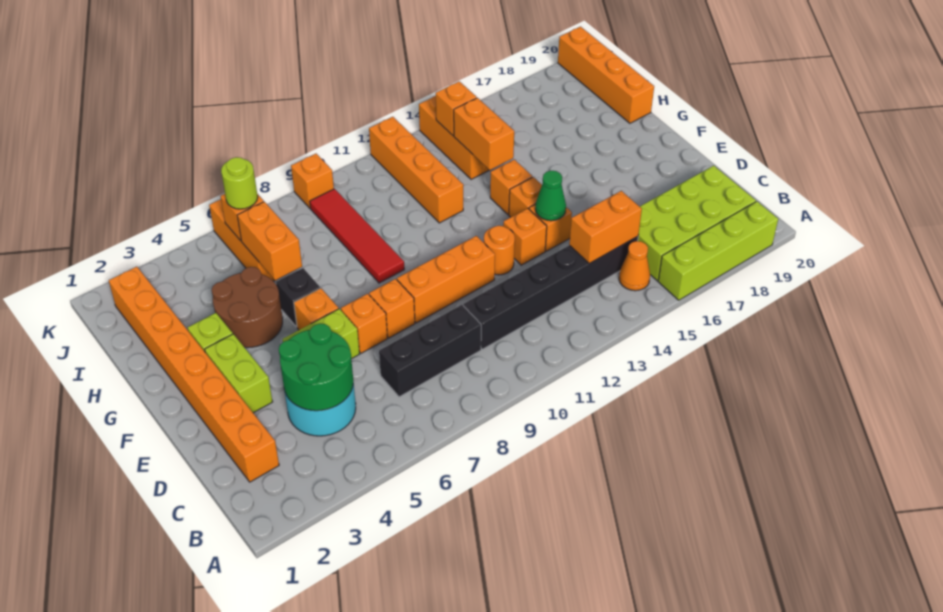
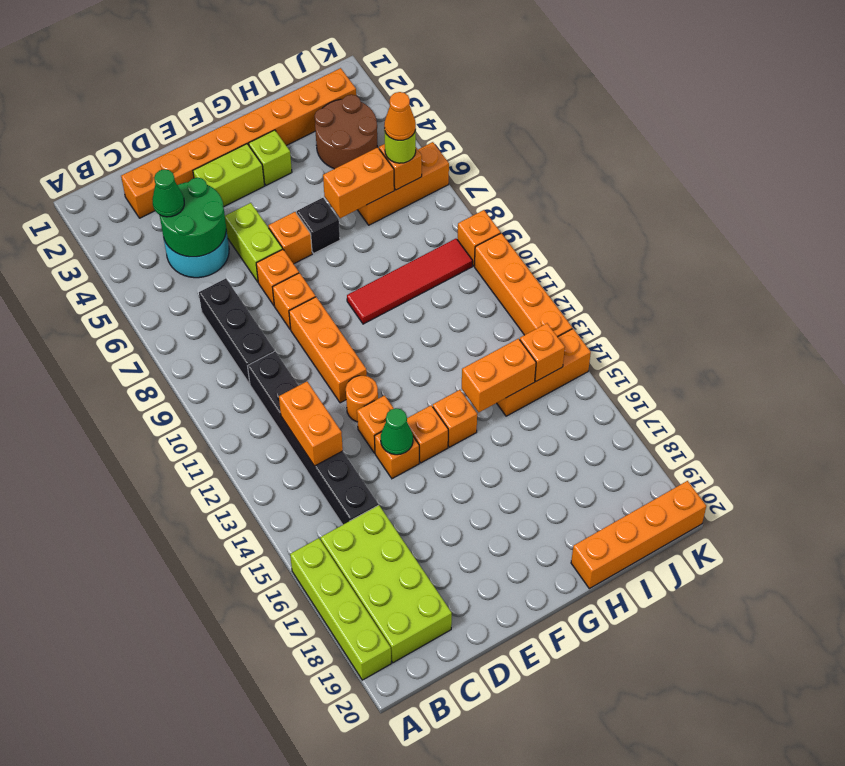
orange cone B15 level 1 -> orange cone J6 level 4
none -> green cone C4 level 3
orange brick C14:C15 level 2 -> orange brick C12:C13 level 2
brown round brick G4:H5 level 1 -> brown round brick I3:J4 level 1
orange brick H12:K12 level 1 -> orange brick K10:K13 level 1

